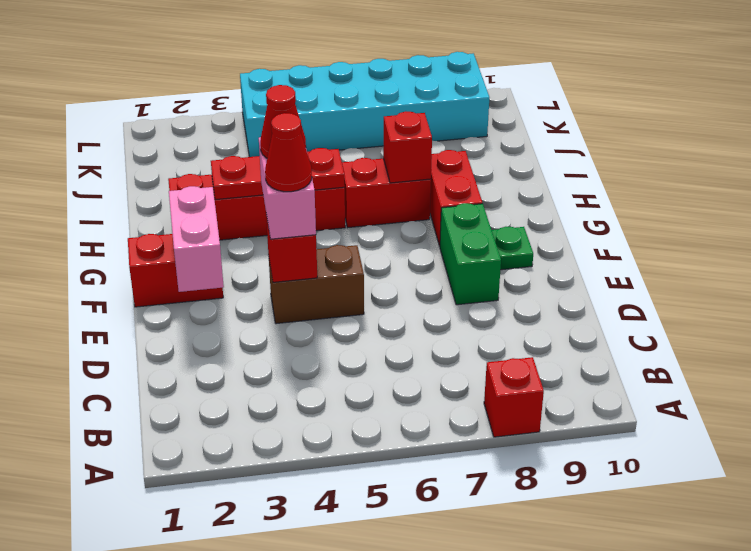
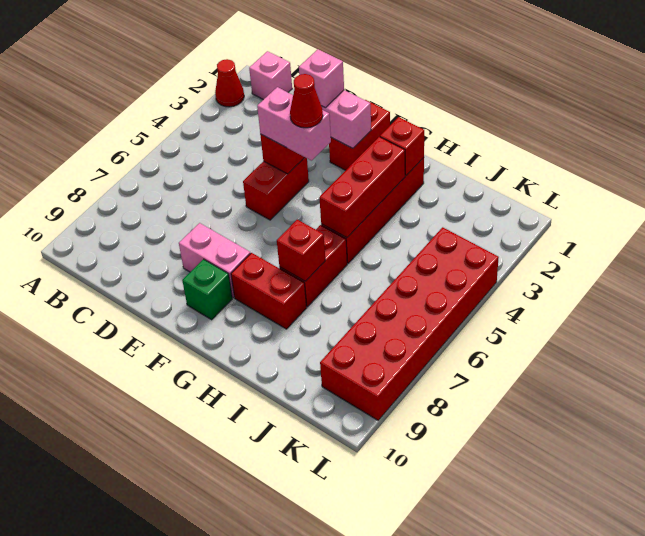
red brick A8 level 1 -> red brick H2 level 2
none -> pink brick B1 level 1
none -> pink brick E2 level 3
brown brick E4:E5 level 1 -> red brick E4:E5 level 1
red cone E4 level 4 -> red cone A2 level 1
green brick E8:F8 level 1 -> pink brick E8:F8 level 1
green plate F9 level 1 -> green brick F9 level 1
red plate H3:H5 level 2 -> red brick H3:H5 level 2
cyan brick K4:L9 level 1 -> red brick K4:L9 level 1

